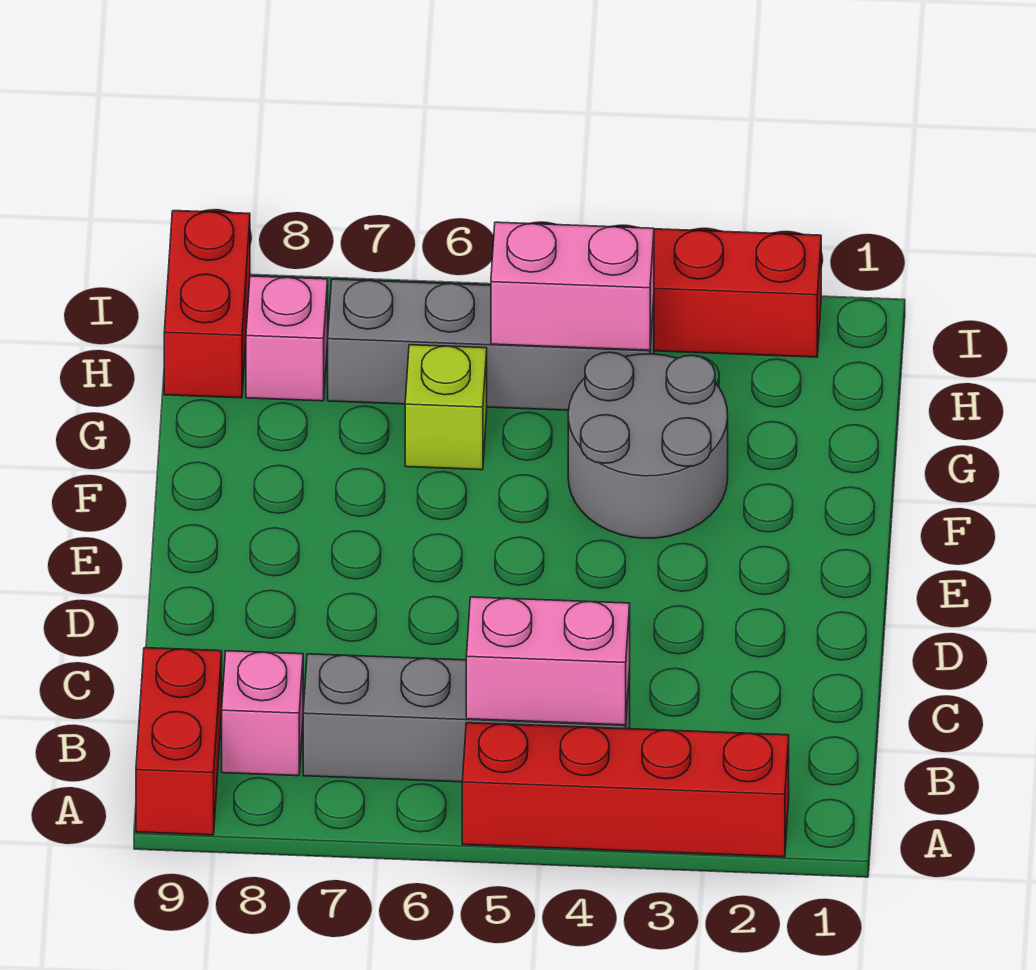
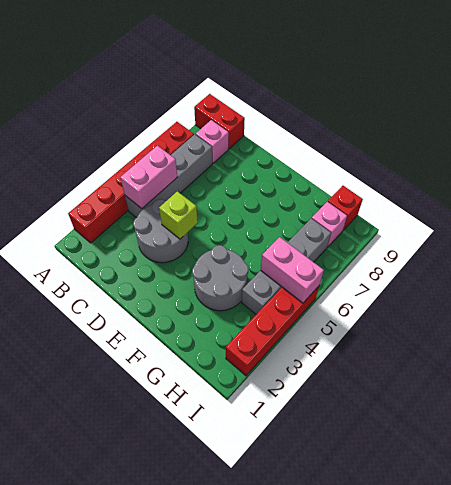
red brick A2:A5 level 1 -> red brick A2:A7 level 1
none -> grey round brick C3:D4 level 1
lime brick G6 level 1 -> lime brick D4 level 2
pink brick H4:H5 level 2 -> pink brick H5:I5 level 2
red brick H9:I9 level 1 -> red brick H9 level 1

